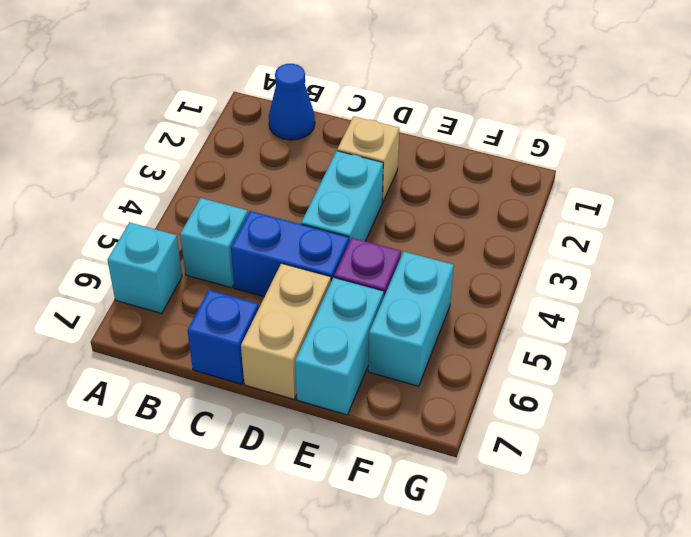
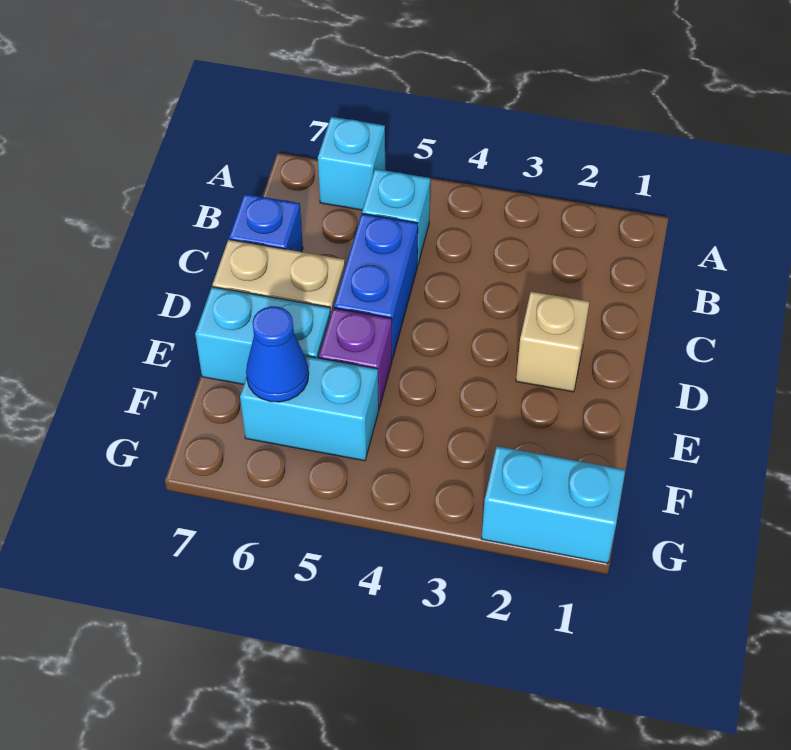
blue cone B1 level 1 -> blue cone F6 level 2
cyan brick D3:D4 level 1 -> cyan brick G1:G2 level 1

